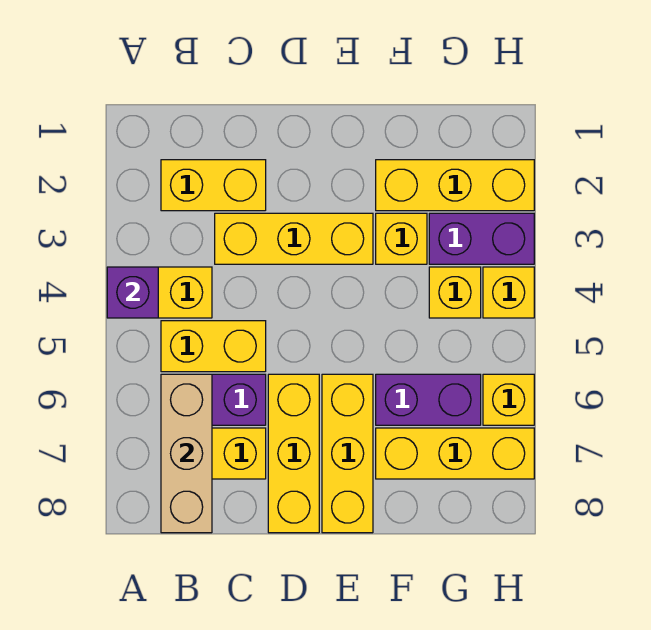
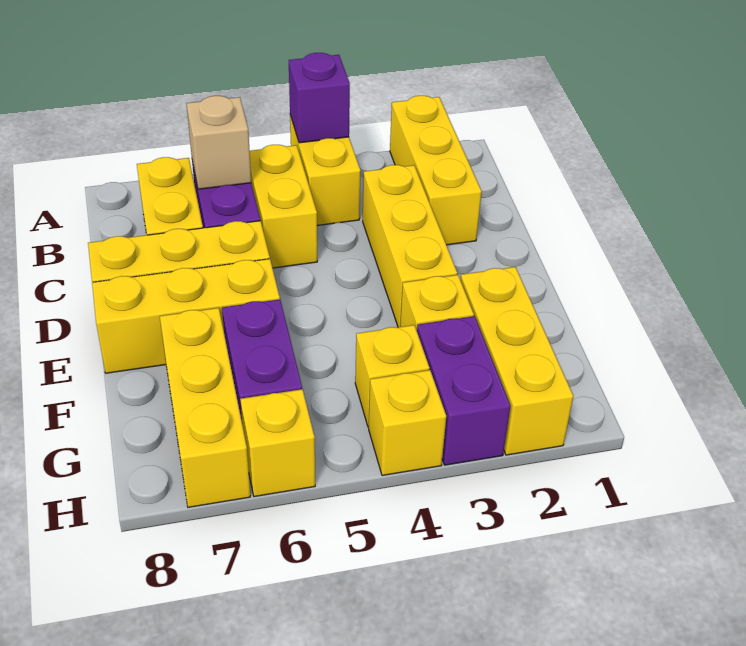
yellow brick B2:C2 level 1 -> yellow brick A2:C2 level 1
tan brick B6:B8 level 2 -> tan brick B6 level 2

